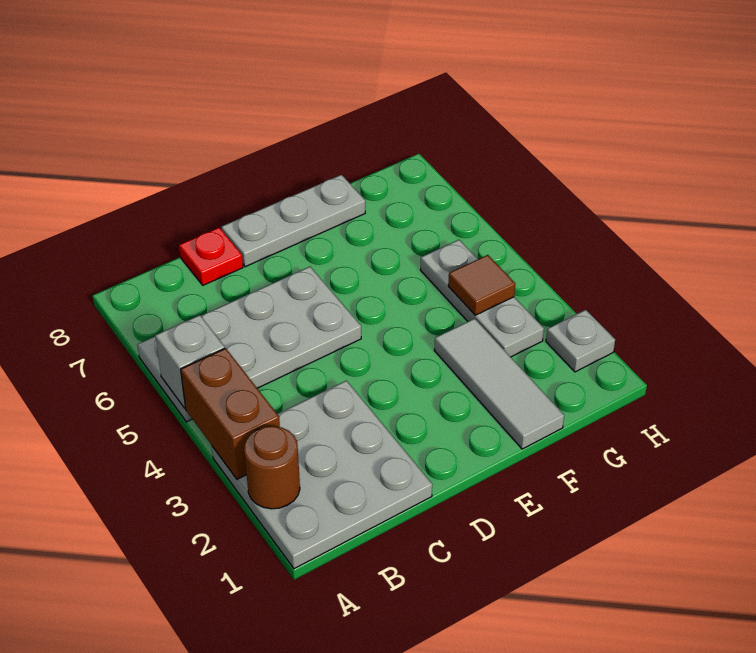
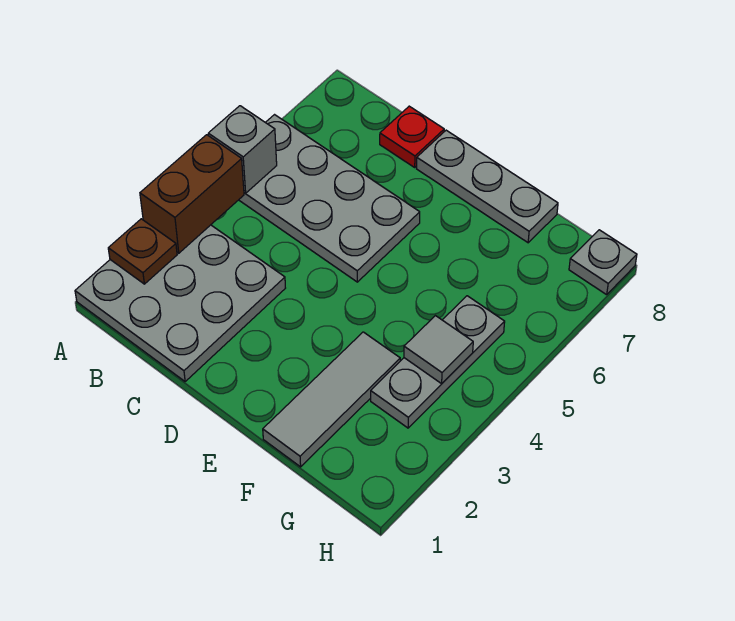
brown round brick A2 level 2 -> brown plate A2 level 2
brown tile G4 level 2 -> grey tile G4 level 2
grey plate H2 level 1 -> grey plate H8 level 1

